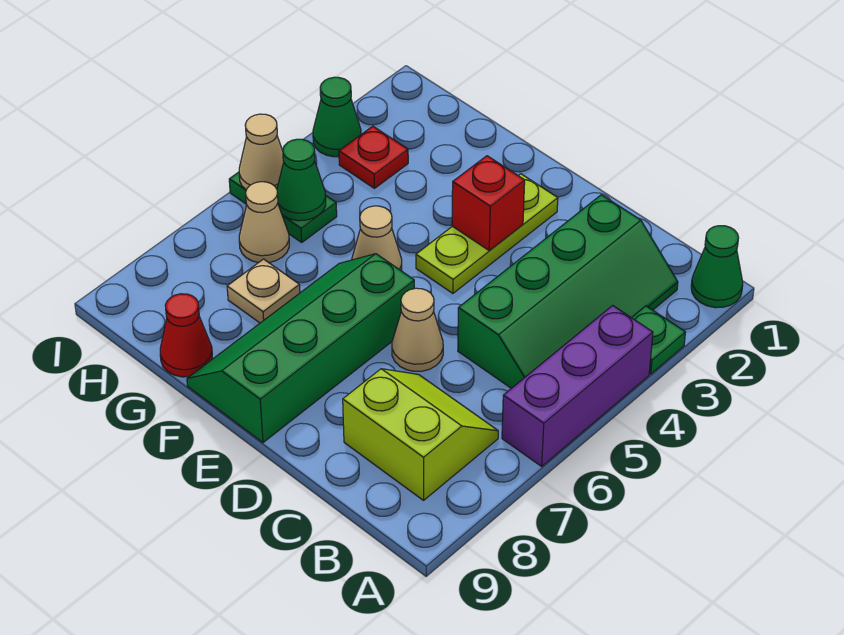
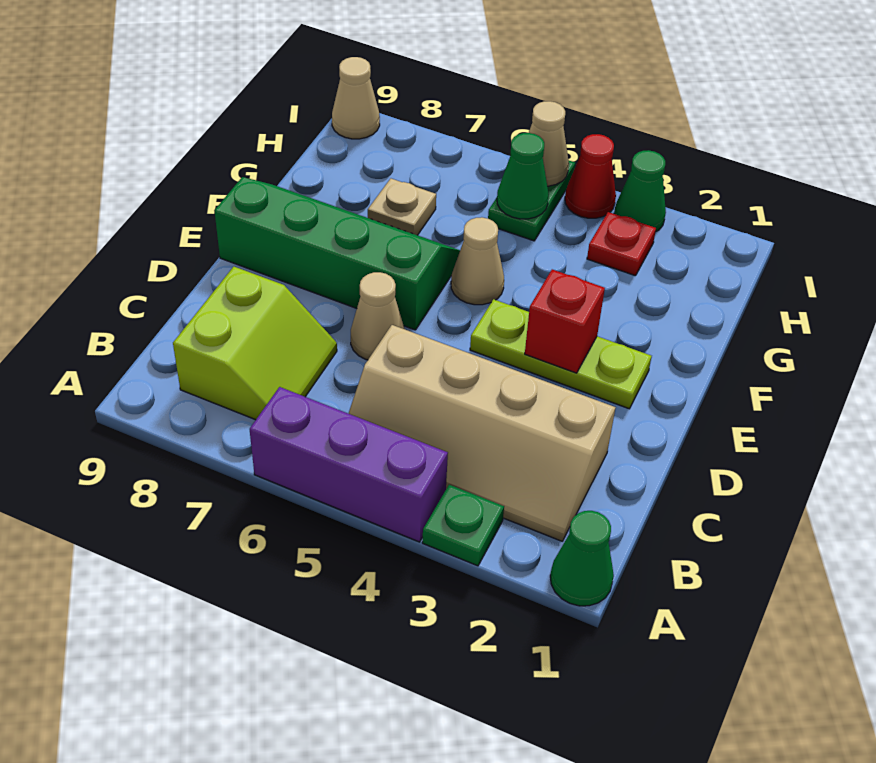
green slope B2:C5 level 1 top C -> tan slope B2:C5 level 1 top C
red cone G9 level 1 -> red cone I4 level 1
tan cone H6 level 1 -> tan cone I9 level 1

